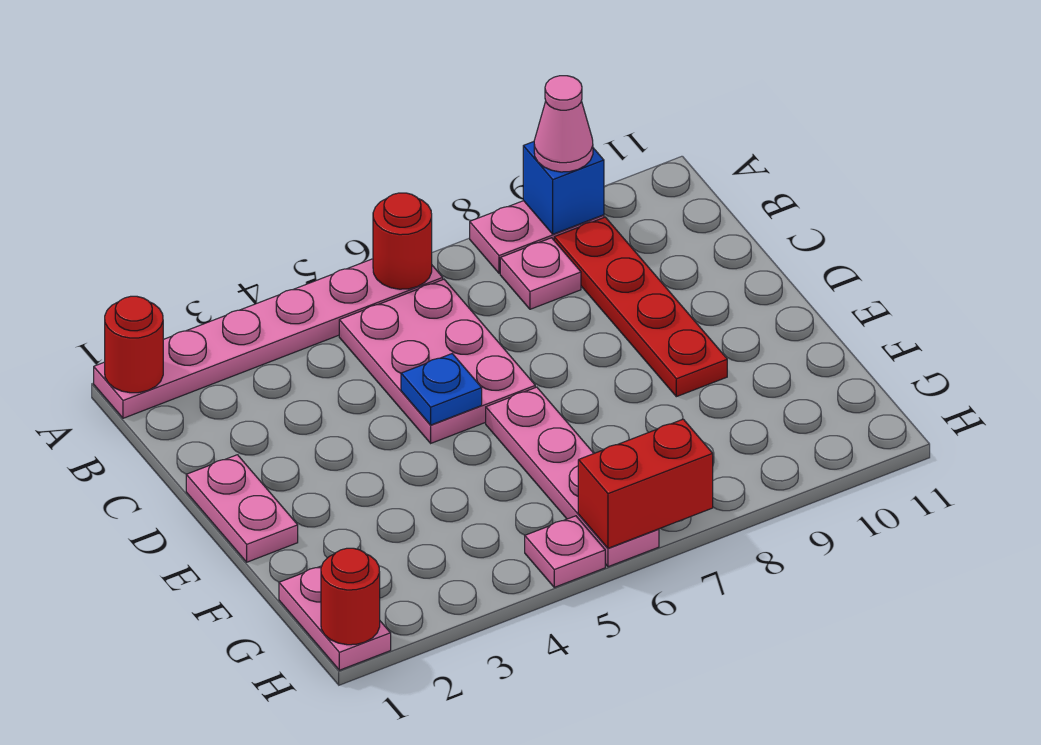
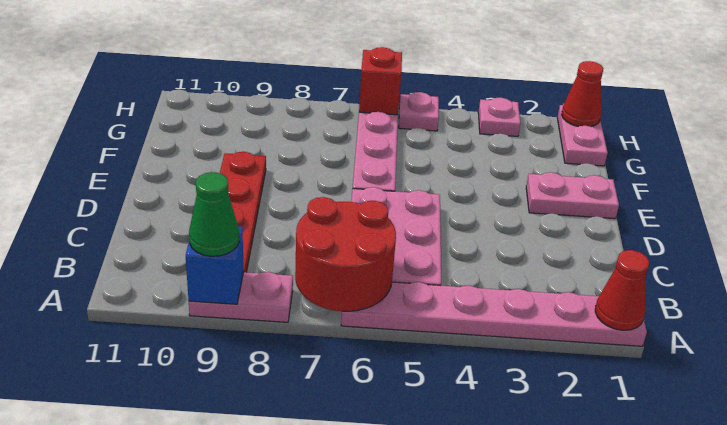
red round brick A1 level 2 -> red cone A1 level 2
red round brick A6 level 2 -> red round brick A6:B7 level 2
pink cone A9 level 3 -> green cone A9 level 3
pink plate B8 level 1 -> pink plate H3 level 1
pink plate D1:E1 level 1 -> pink plate E1:E2 level 1
blue plate D5 level 2 -> none
red round brick H1 level 2 -> red cone H1 level 2
red brick H6:H7 level 2 -> red brick H6 level 2

